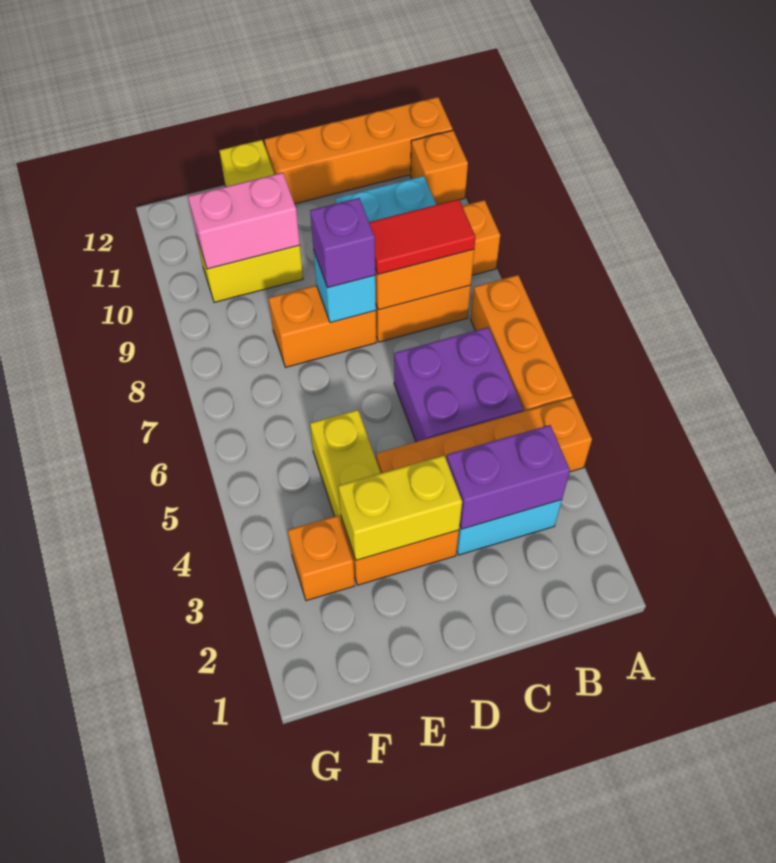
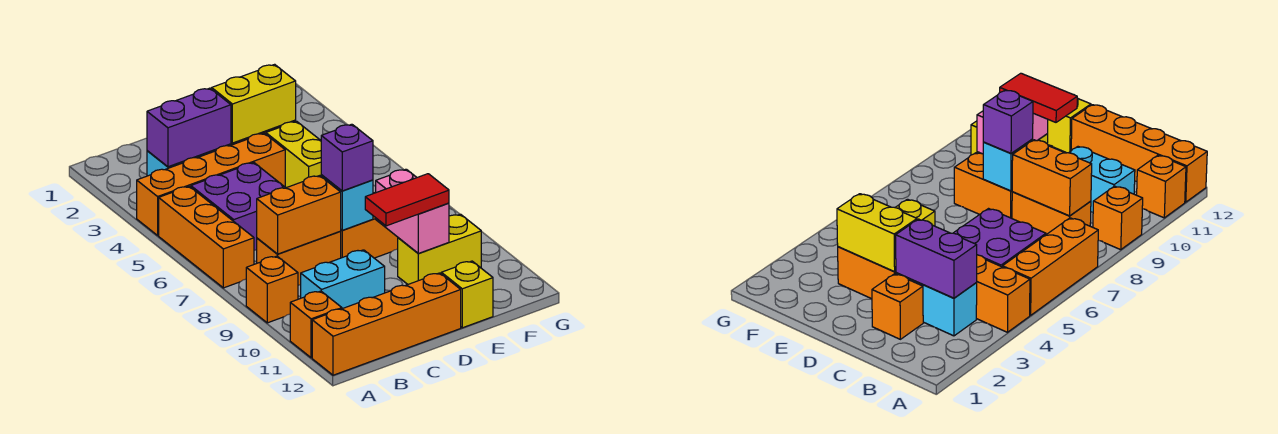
red tile B8:C8 level 3 -> red tile D10:E10 level 3
pink brick E10:F10 level 2 -> pink brick E9:E10 level 2
orange brick F3 level 1 -> orange brick C2 level 1

